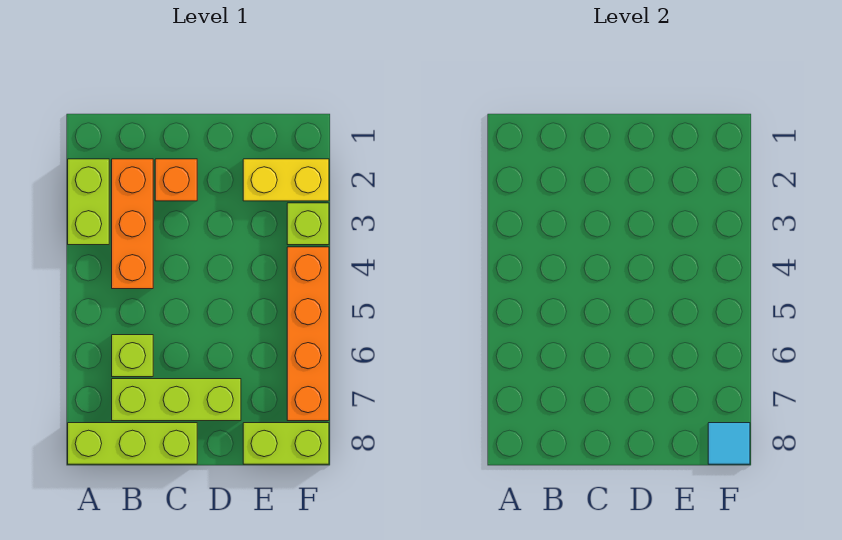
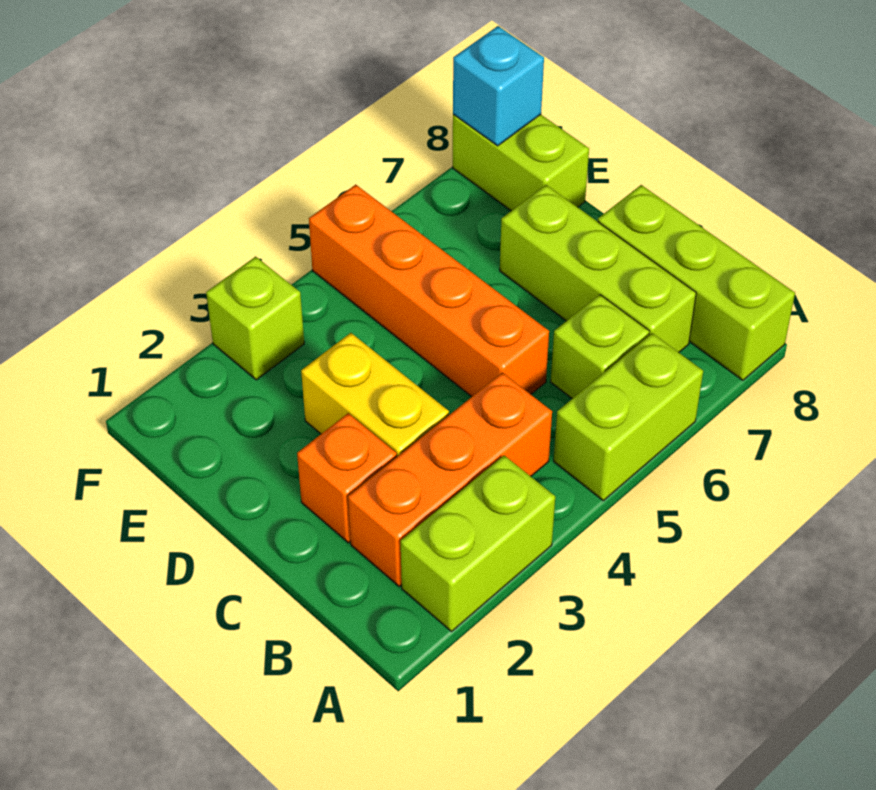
none -> lime brick A5:A6 level 1
yellow brick E2:F2 level 1 -> yellow brick C3:D3 level 1
orange brick F4:F7 level 1 -> orange brick C5:F5 level 1
cyan tile F8 level 2 -> cyan brick F8 level 2

